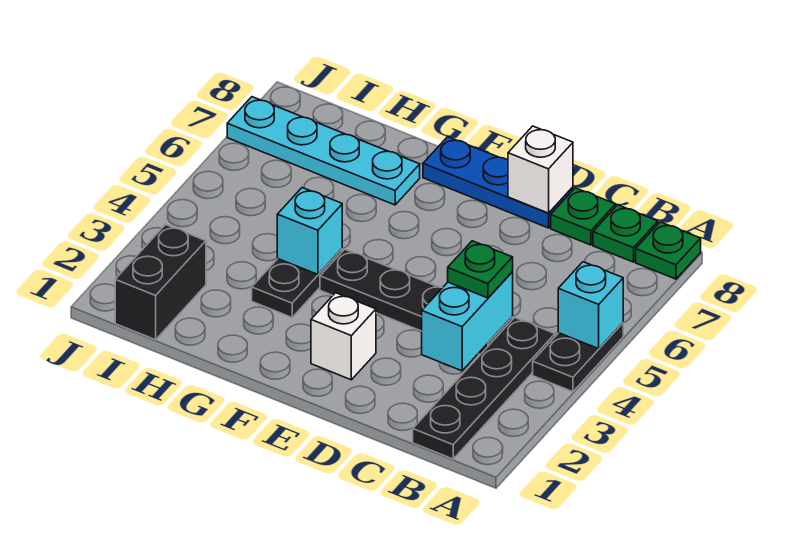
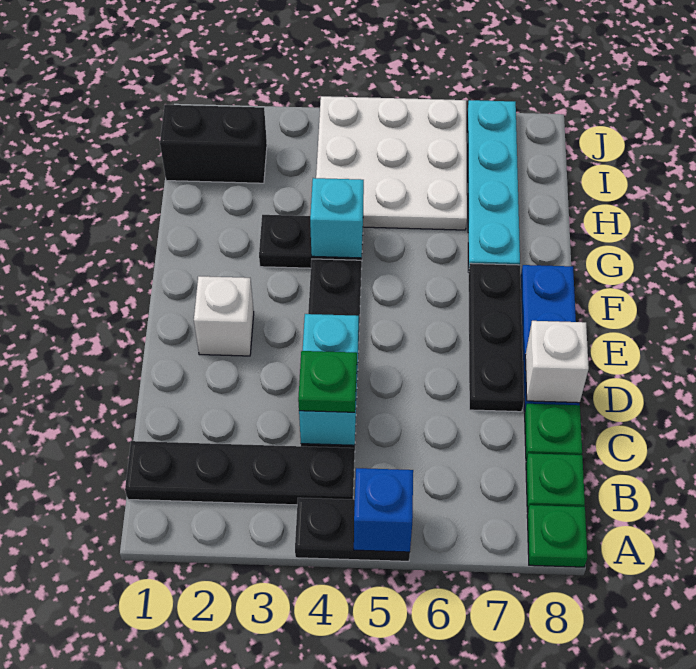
cyan brick A5 level 2 -> blue brick A5 level 2
cyan brick C3:C4 level 2 -> cyan brick C4:D4 level 2
none -> black plate D7:F7 level 1
none -> white plate H4:J6 level 1

